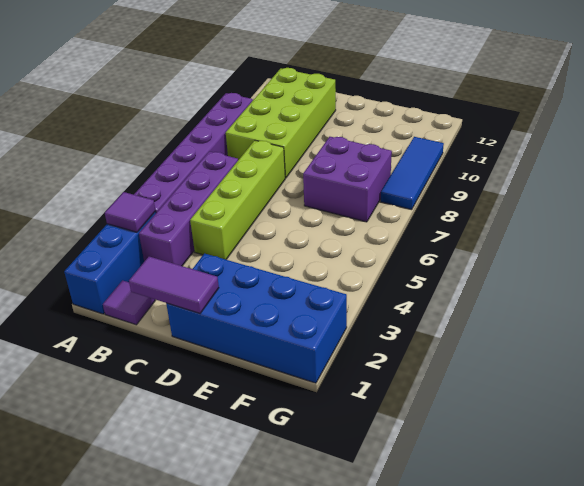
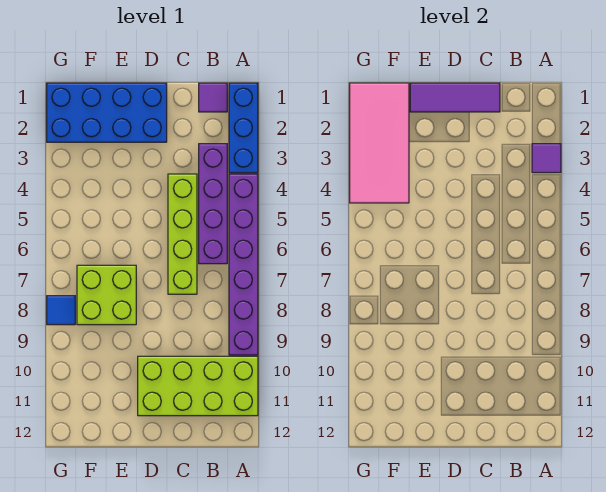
lime brick B8:C11 level 1 -> lime brick A10:D11 level 1
purple tile C1:D1 level 2 -> purple tile C1:E1 level 2
purple brick E7:F8 level 1 -> lime brick E7:F8 level 1
none -> pink tile F1:G4 level 2
blue tile G8:G10 level 1 -> blue tile G8 level 1

